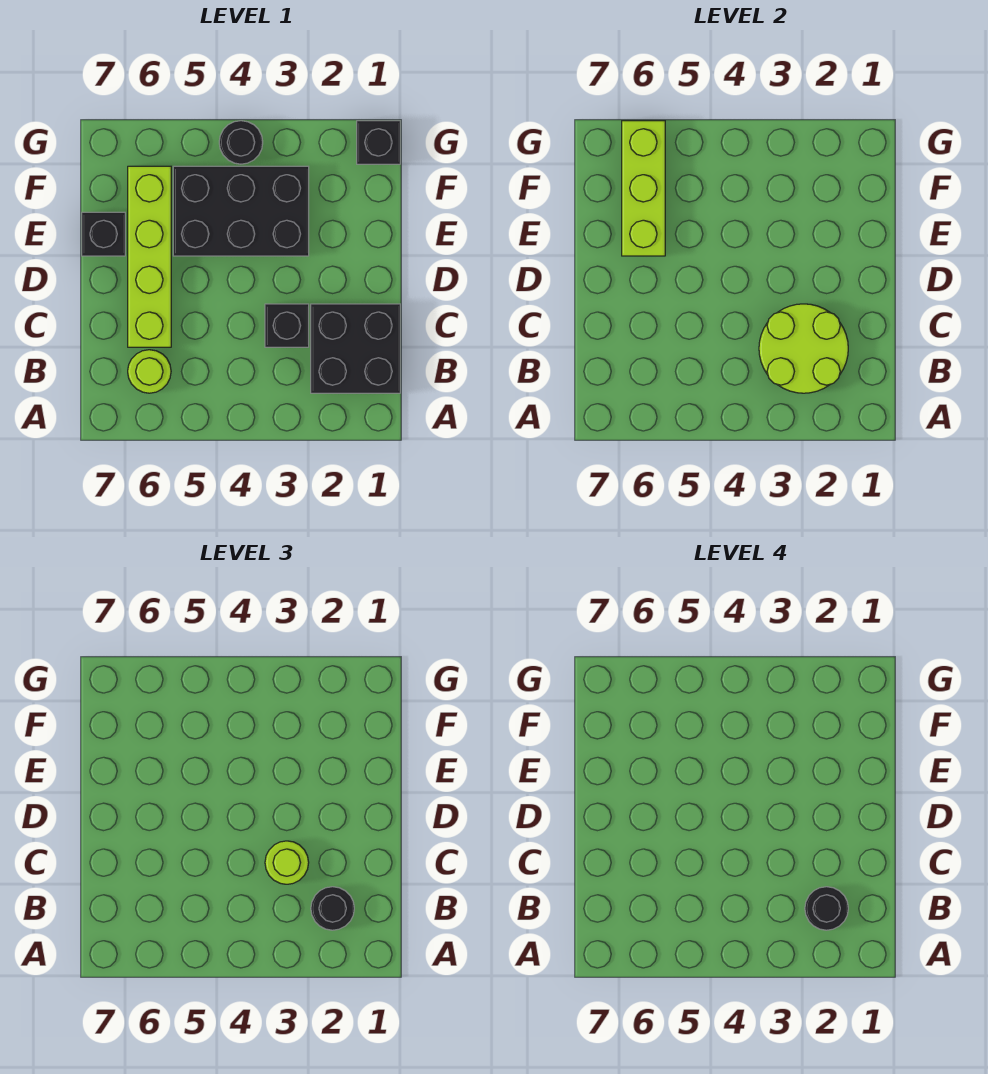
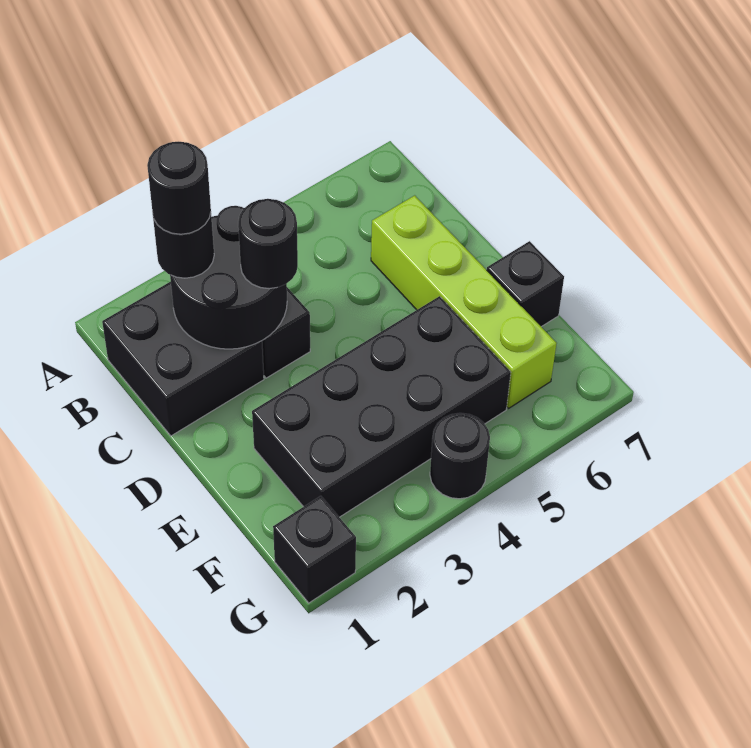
lime round brick B2:C3 level 2 -> black round brick B2:C3 level 2
lime round brick B6 level 1 -> none
lime round brick C3 level 3 -> black round brick C3 level 3
black brick E3:F5 level 1 -> black brick E2:F5 level 1
lime brick E6:G6 level 2 -> none

